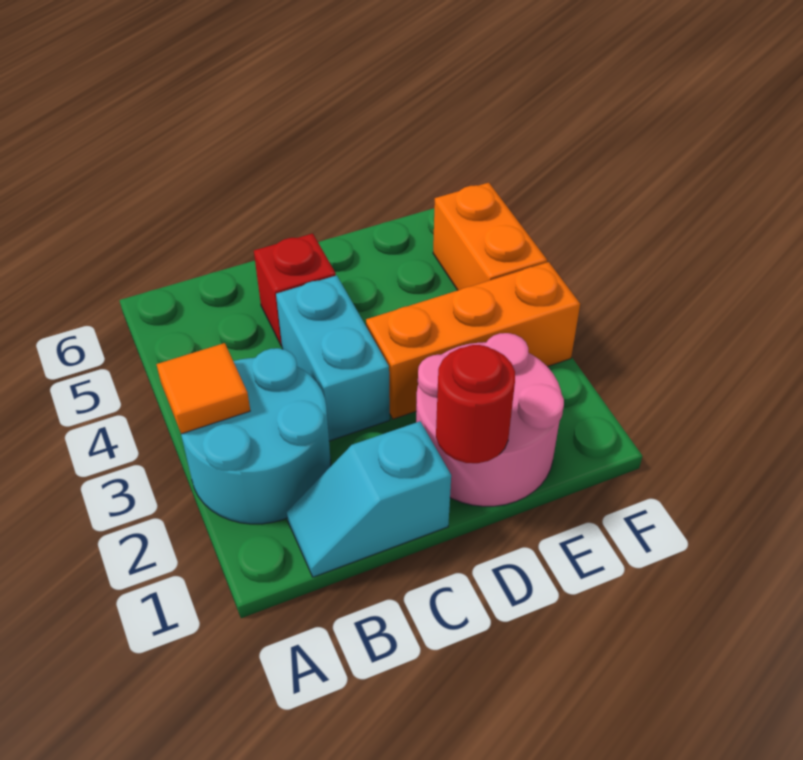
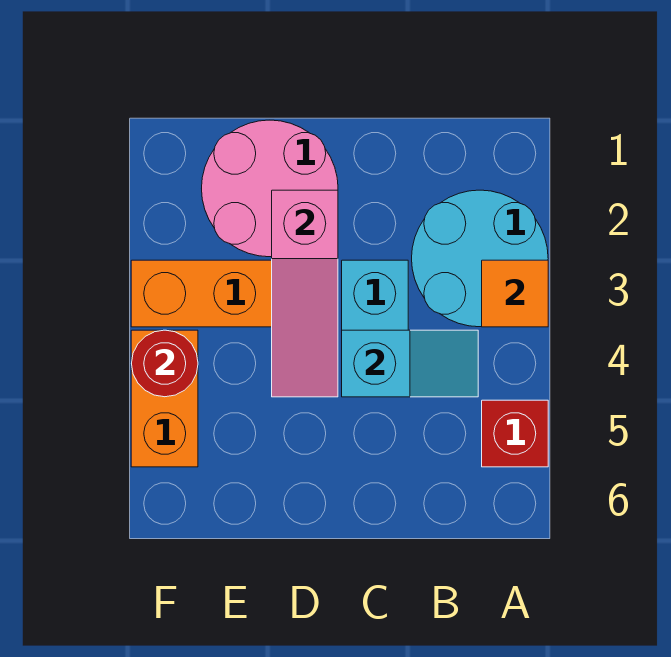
cyan slope B1:C1 level 1 top C -> cyan slope B4:C4 level 2 top C
red brick C5 level 1 -> red brick A5 level 1
red round brick D1 level 2 -> red round brick F4 level 2
none -> pink slope D2:D4 level 2 top 2

